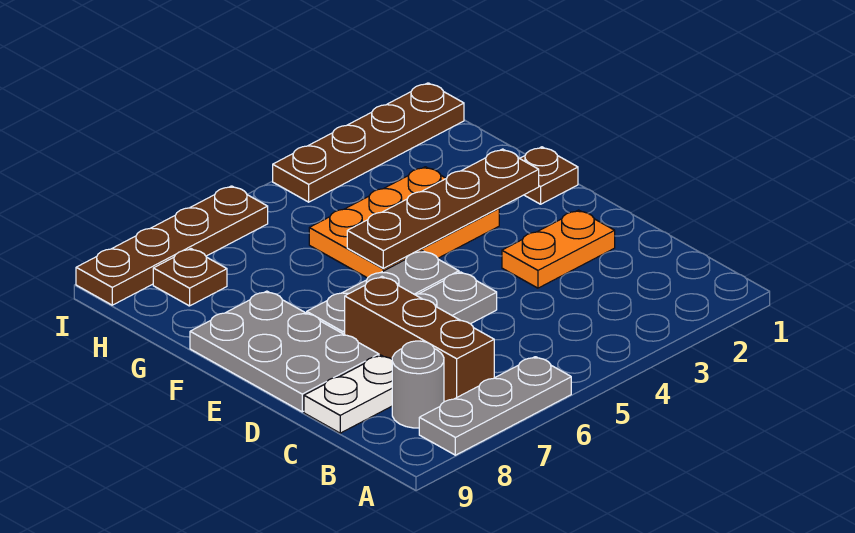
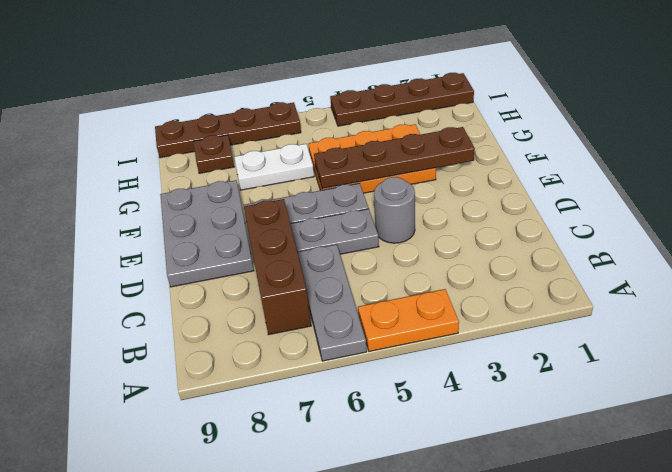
grey plate A6:A8 level 1 -> grey plate A6:C6 level 1
grey round brick B8 level 1 -> grey round brick D4 level 1
white plate C8:C9 level 1 -> white plate G6:G7 level 1
orange plate D2:D3 level 1 -> orange plate A4:A5 level 1
brown plate F1 level 1 -> none

